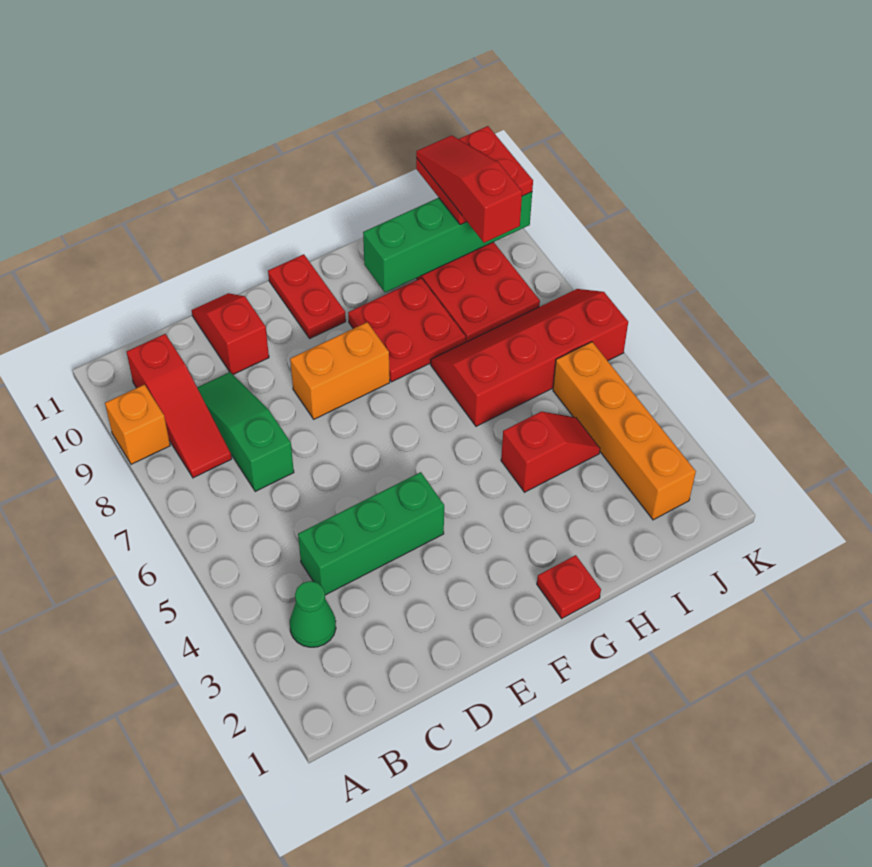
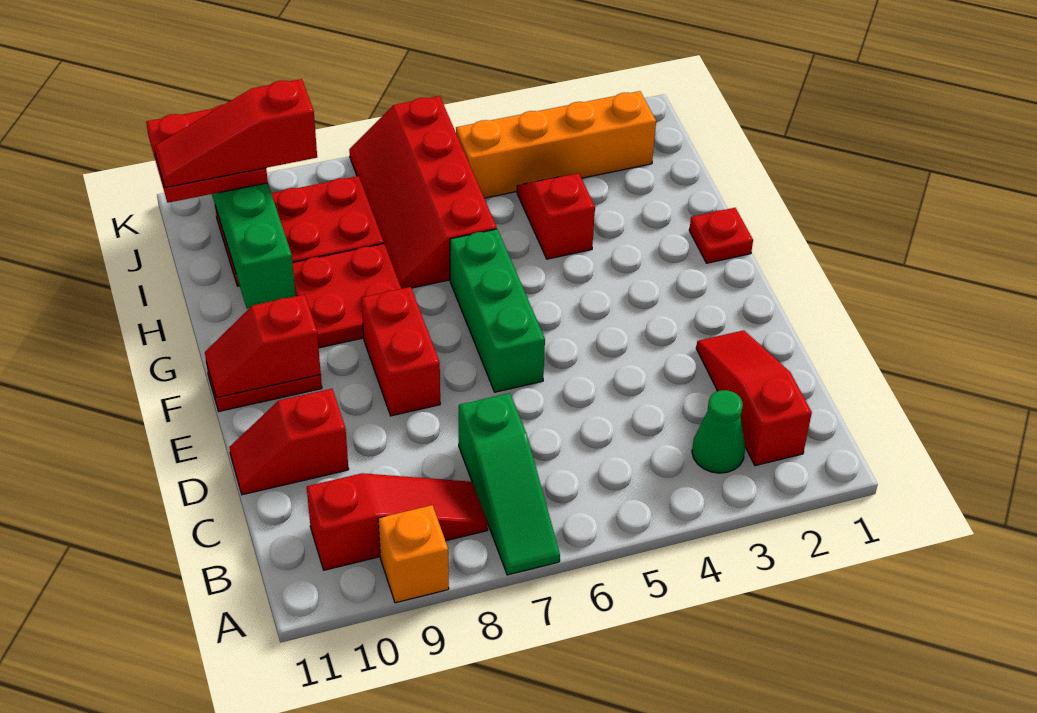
none -> red slope B2:D2 level 1 top B
green brick C4:E4 level 1 -> green brick E6:G6 level 1
green slope C7:C9 level 1 top 7 -> green slope A7:C7 level 1 top C
orange brick E8:F8 level 1 -> red brick E8:F8 level 1
none -> red slope F10:F11 level 2 top 10

